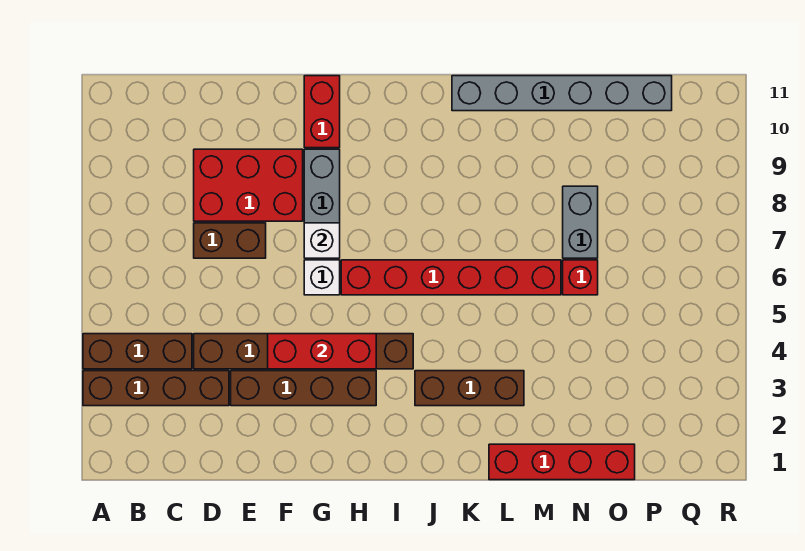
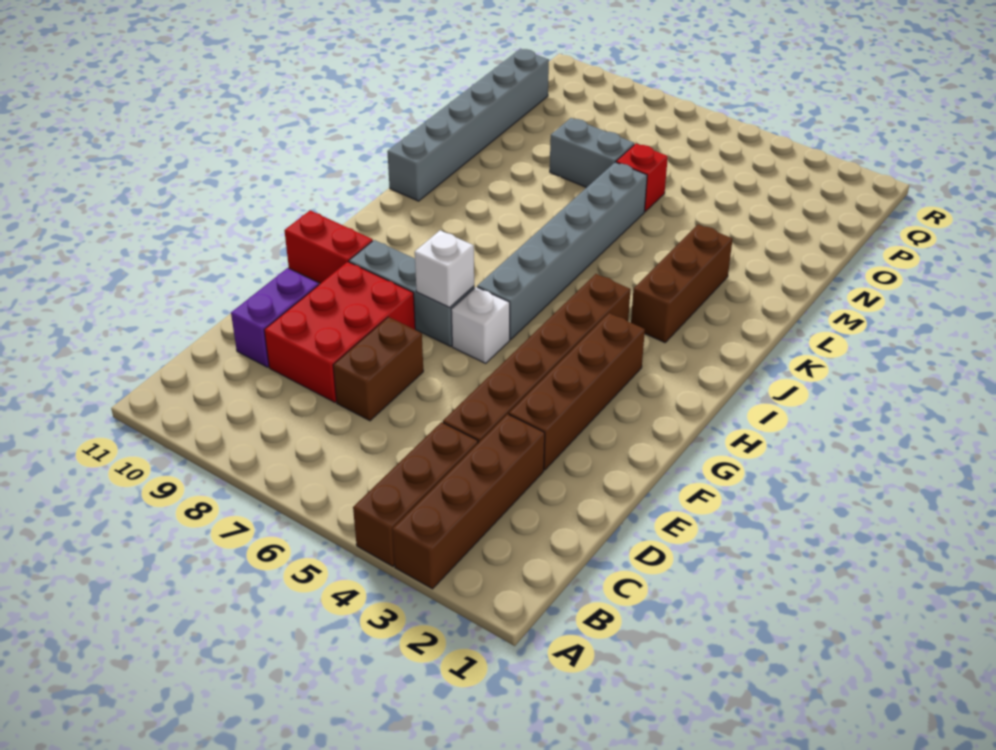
none -> purple brick D10:E10 level 1
red brick F4:H4 level 2 -> none
red brick H6:M6 level 1 -> grey brick H6:M6 level 1
red brick L1:O1 level 1 -> none

